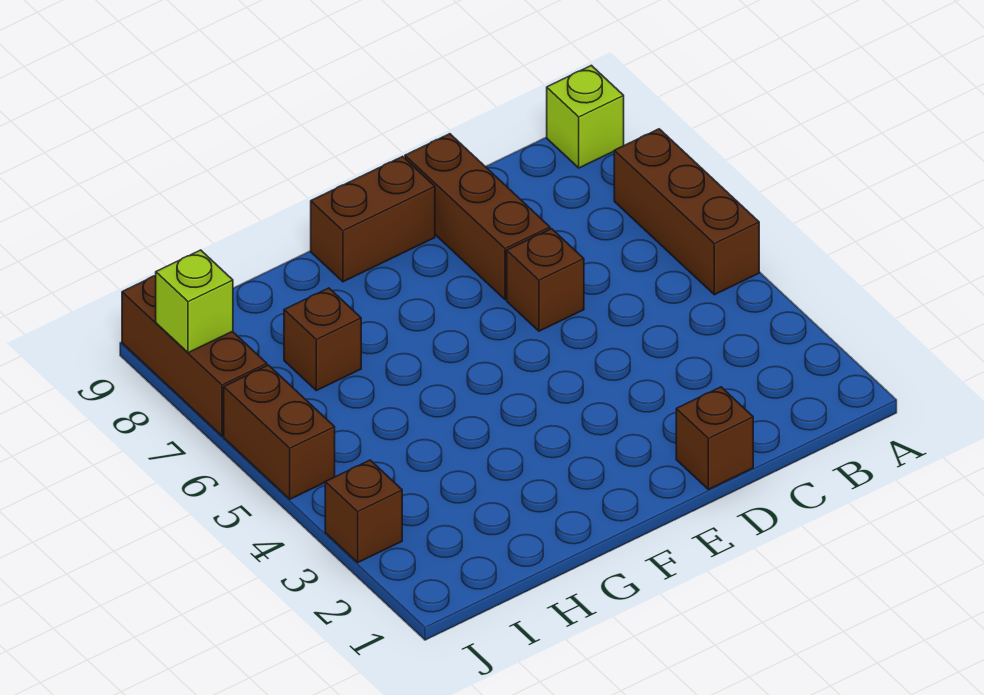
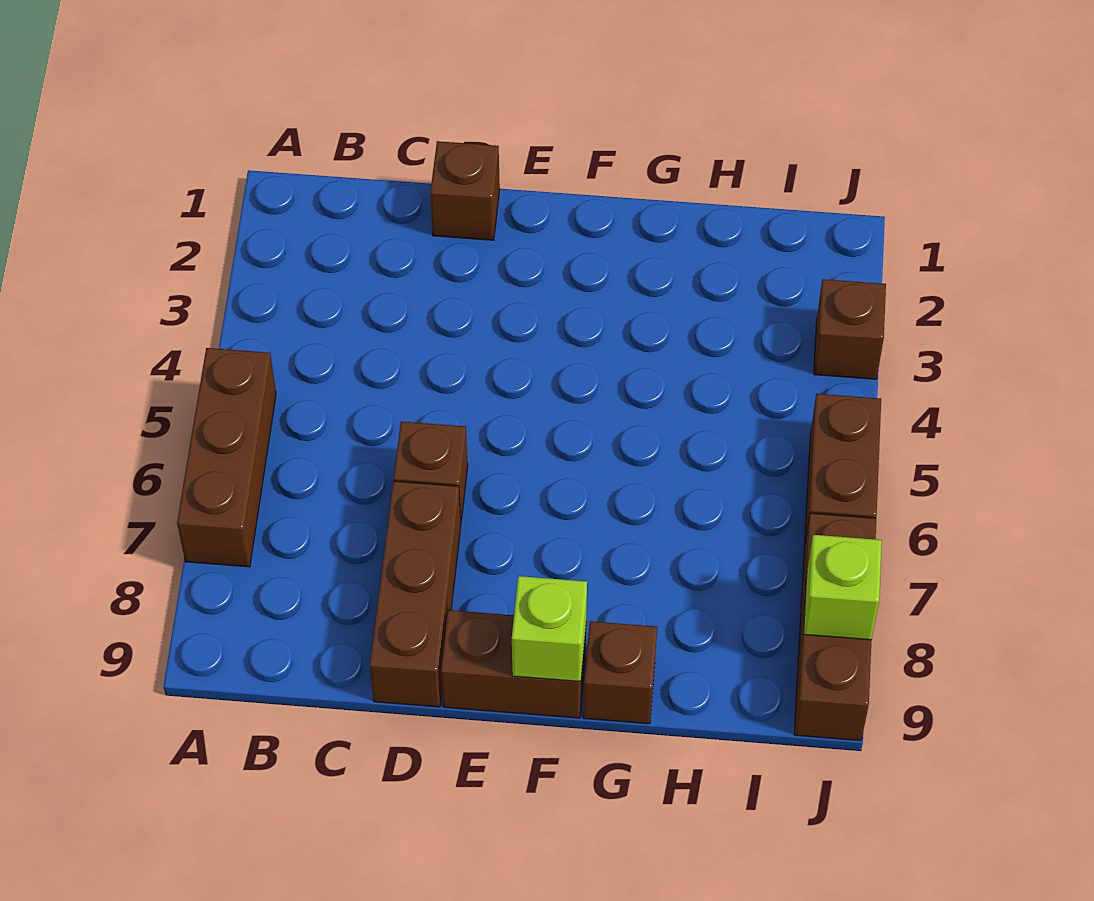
lime brick A9 level 1 -> lime brick F9 level 2
brown brick H7 level 1 -> brown brick G9 level 1

